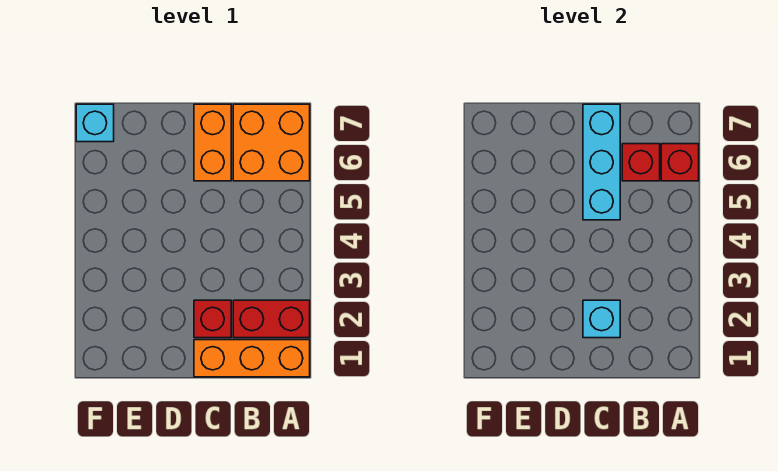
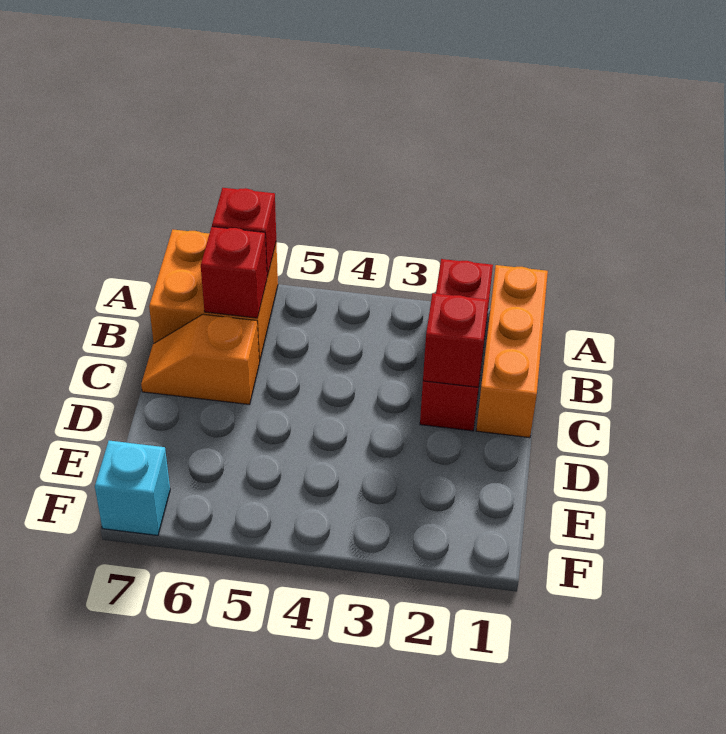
cyan brick C2 level 2 -> red brick C2 level 2
cyan brick C5:C7 level 2 -> none
orange brick C6:C7 level 1 -> orange slope C6:C7 level 1 top 6

